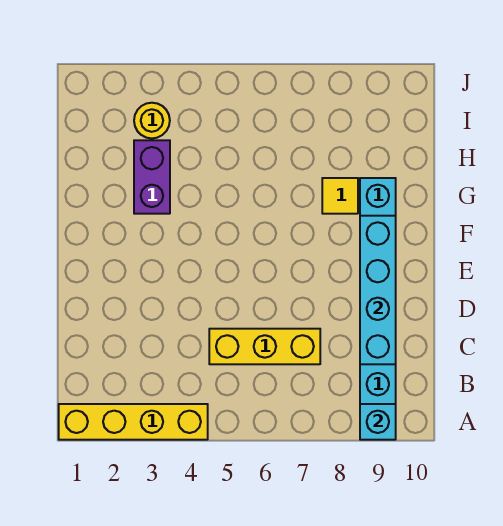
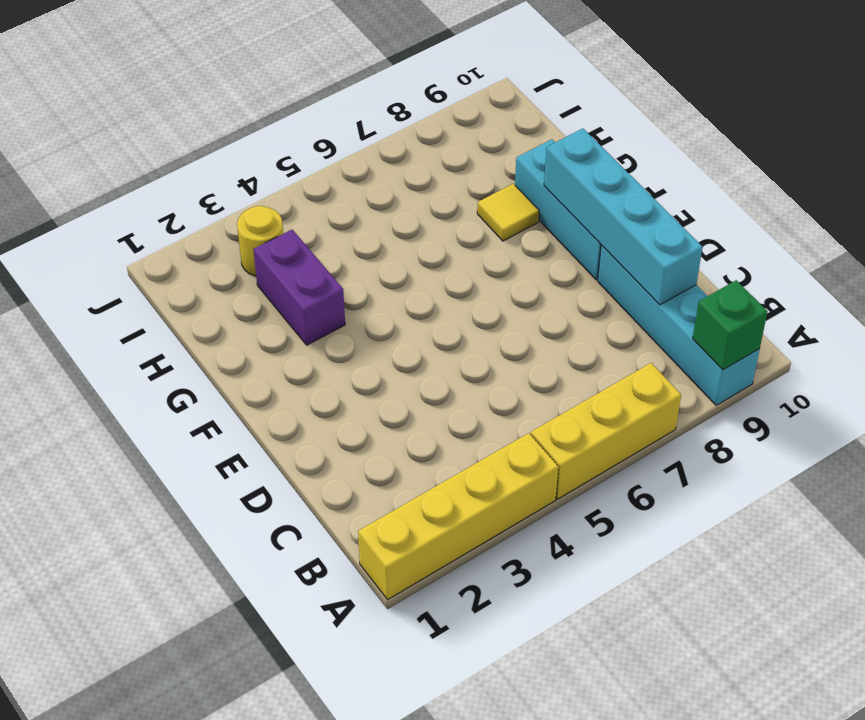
cyan brick A9 level 2 -> green brick A9 level 2
yellow brick C5:C7 level 1 -> yellow brick A5:A7 level 1

